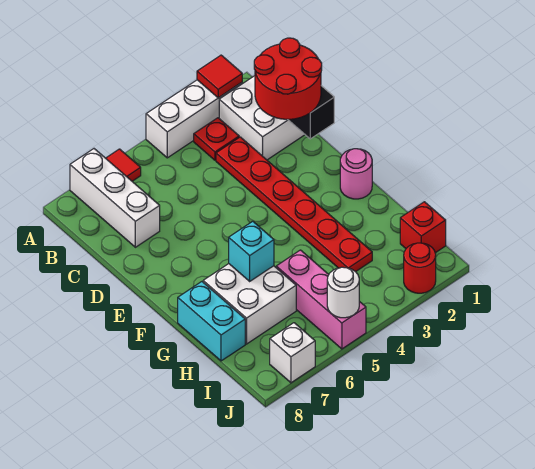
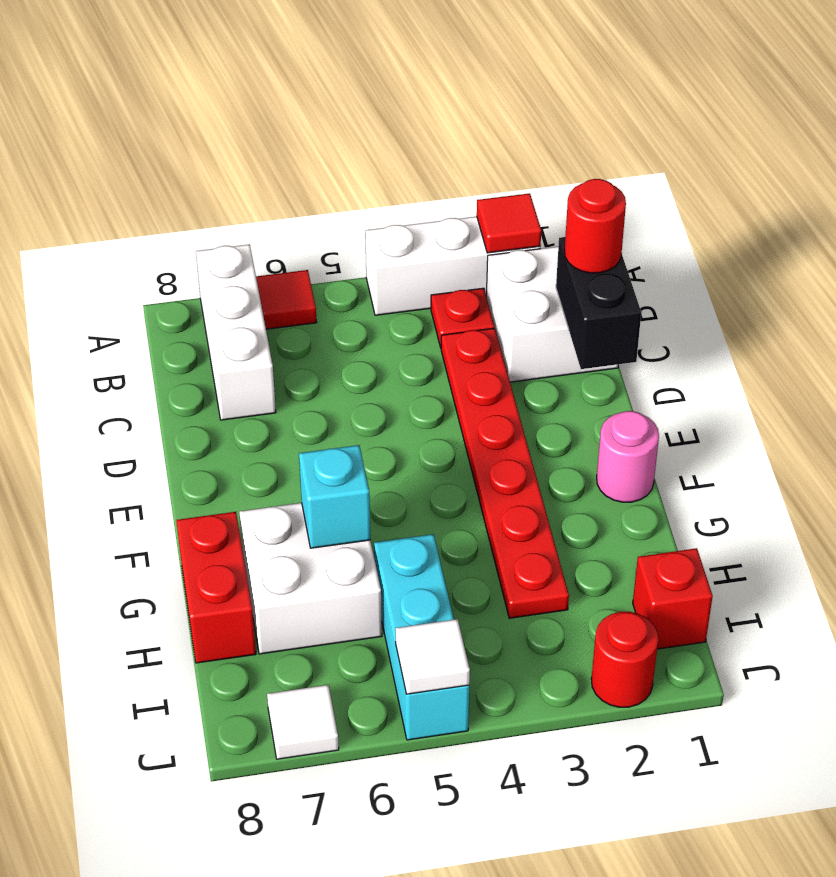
red round brick C1:D2 level 3 -> red round brick C1 level 3
cyan brick G8:H8 level 1 -> red brick G8:H8 level 1
pink brick H5:J5 level 1 -> cyan brick H5:J5 level 1
white round brick J5 level 2 -> white tile J5 level 2
white brick J7 level 1 -> white tile J7 level 1

